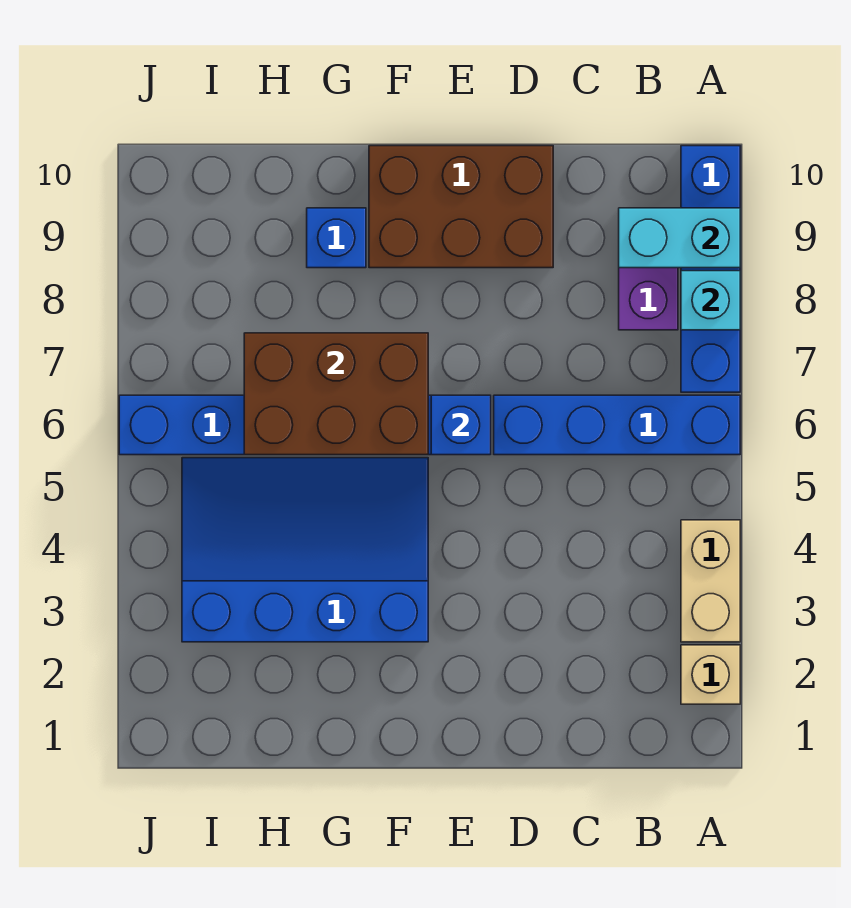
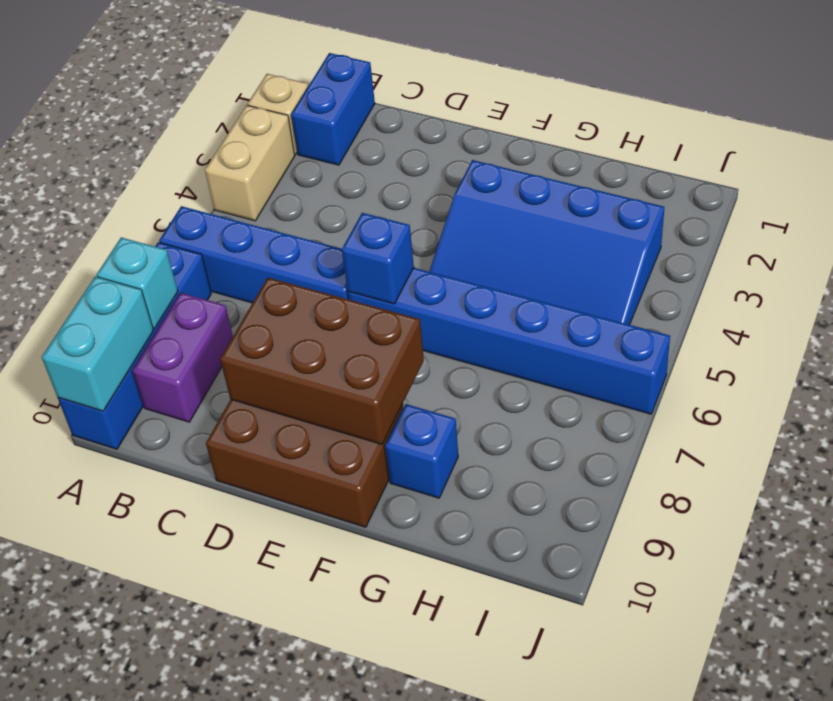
cyan brick A9:B9 level 2 -> cyan brick A9:A10 level 2
none -> blue brick B1:B2 level 1
brown brick F6:H7 level 2 -> brown brick D8:F9 level 2

